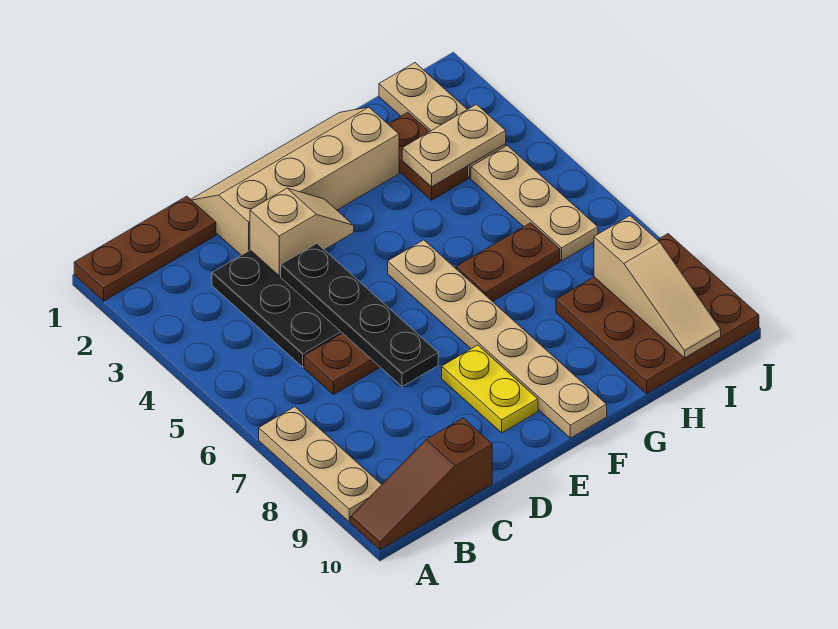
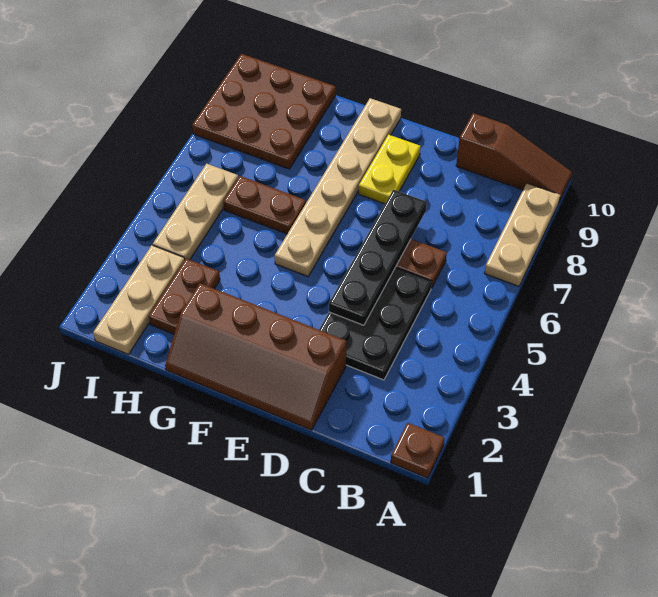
brown plate A1:C1 level 1 -> brown plate A1 level 1
tan slope D1:G2 level 1 top 2 -> brown slope D1:G2 level 1 top 2
tan slope D3:E3 level 2 top D -> none
tan plate H3:I3 level 2 -> none
tan slope I8:I10 level 2 top 8 -> none

